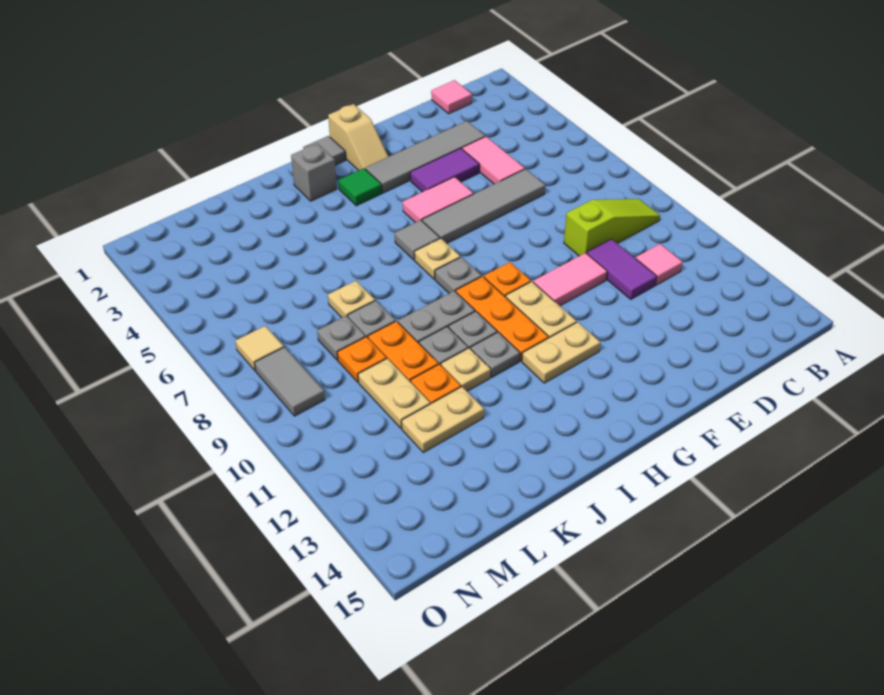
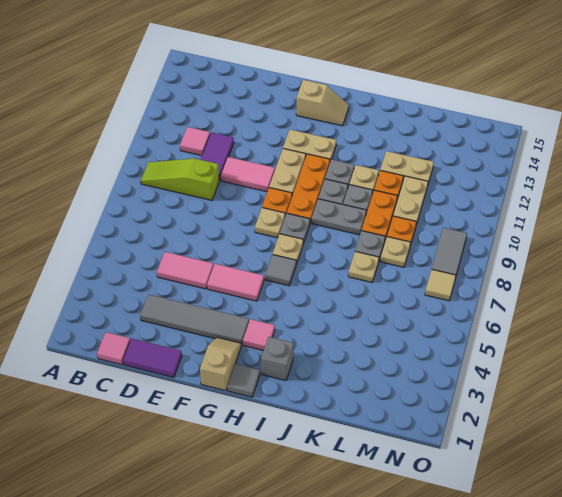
pink tile D4:D5 level 1 -> pink tile D5:E5 level 1
grey tile D6:G6 level 1 -> none
purple tile E4:F4 level 1 -> purple tile D1:E1 level 1
none -> tan plate G8 level 1
none -> tan slope G14:H14 level 1 top G
green tile H3 level 1 -> pink tile H3 level 1
grey plate L8 level 1 -> tan plate L8 level 1

